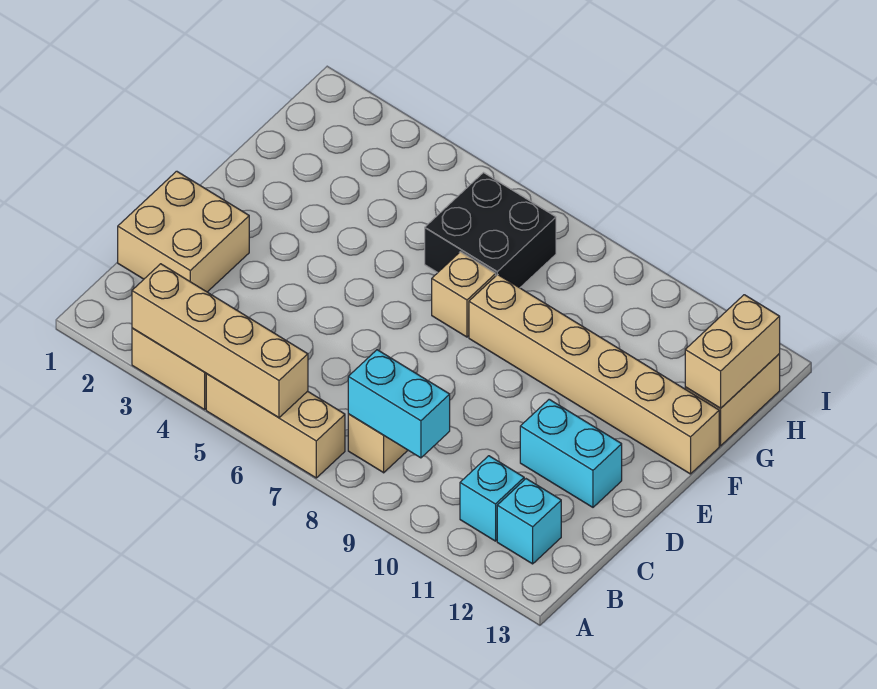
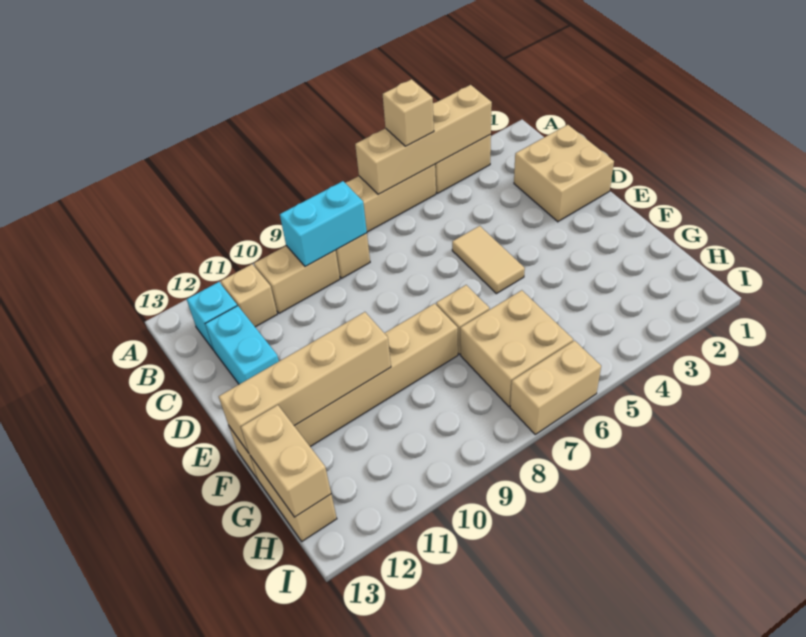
none -> tan brick A5 level 3
none -> tan brick B9:B10 level 1
cyan brick B11 level 1 -> tan brick B11 level 1
none -> tan tile D5:E5 level 1
cyan brick D11:D12 level 1 -> cyan brick C12:D12 level 1
none -> tan brick F10:F13 level 2
black brick G6:H7 level 1 -> tan brick G6:H7 level 1
none -> tan brick I6:I7 level 1

